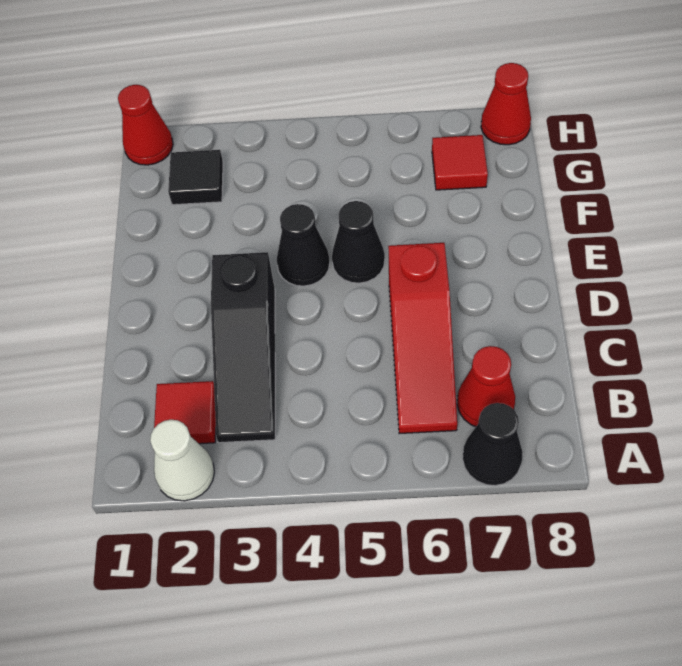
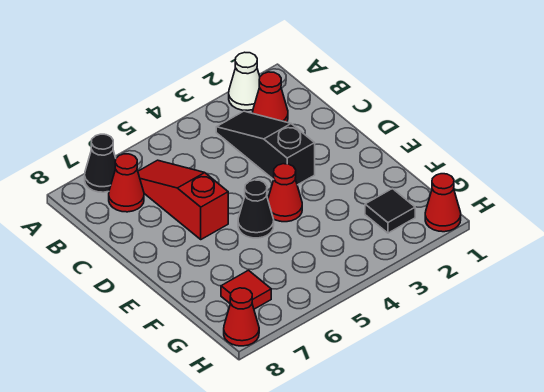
red tile B2 level 1 -> red cone B2 level 1
black cone E4 level 1 -> red cone E4 level 1

